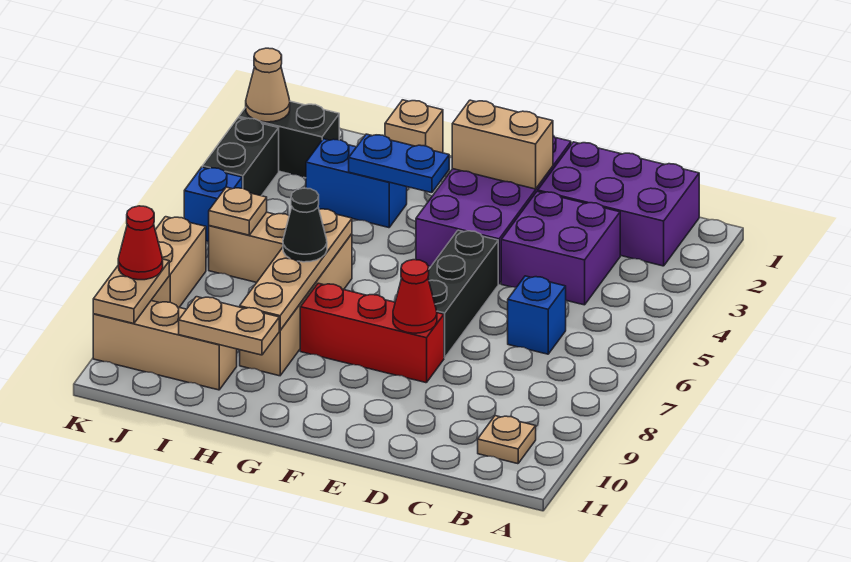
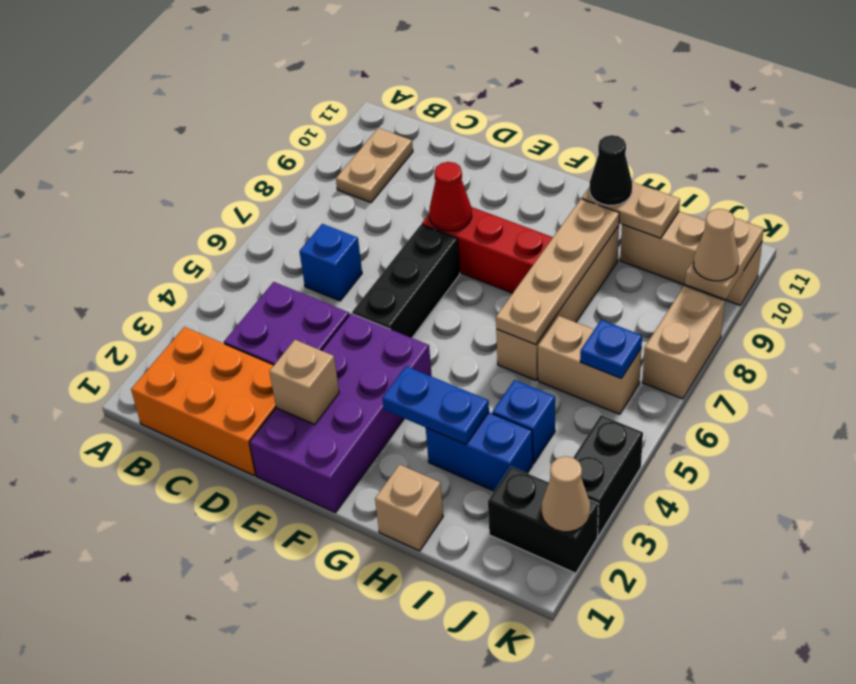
purple brick B1:D2 level 1 -> orange brick B1:D2 level 1
tan plate B10 level 1 -> tan plate B9:B10 level 1
tan brick E2:F2 level 2 -> tan brick E2 level 2
black cone H7 level 3 -> black cone H10 level 3
tan plate J6 level 2 -> blue plate J6 level 2
blue brick K5 level 1 -> blue brick I4 level 1
red cone K9 level 3 -> tan cone K9 level 3

